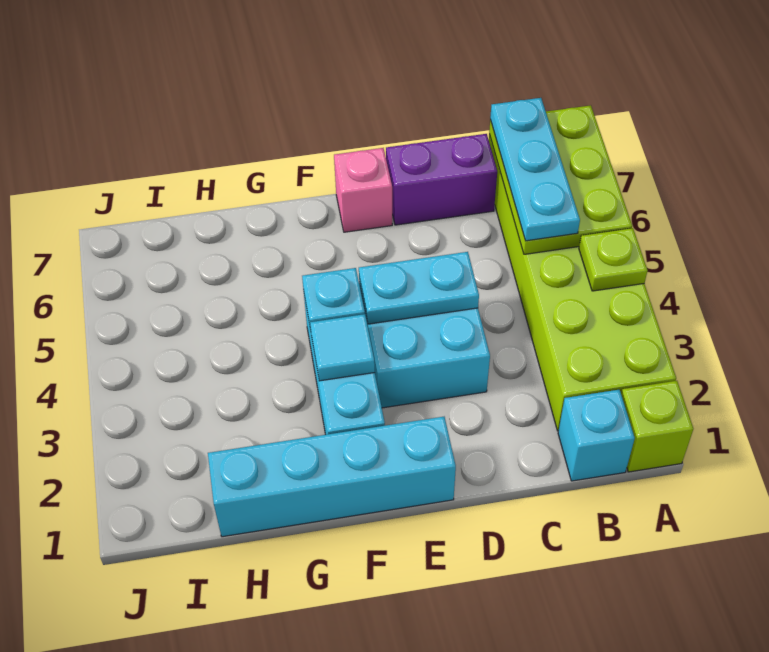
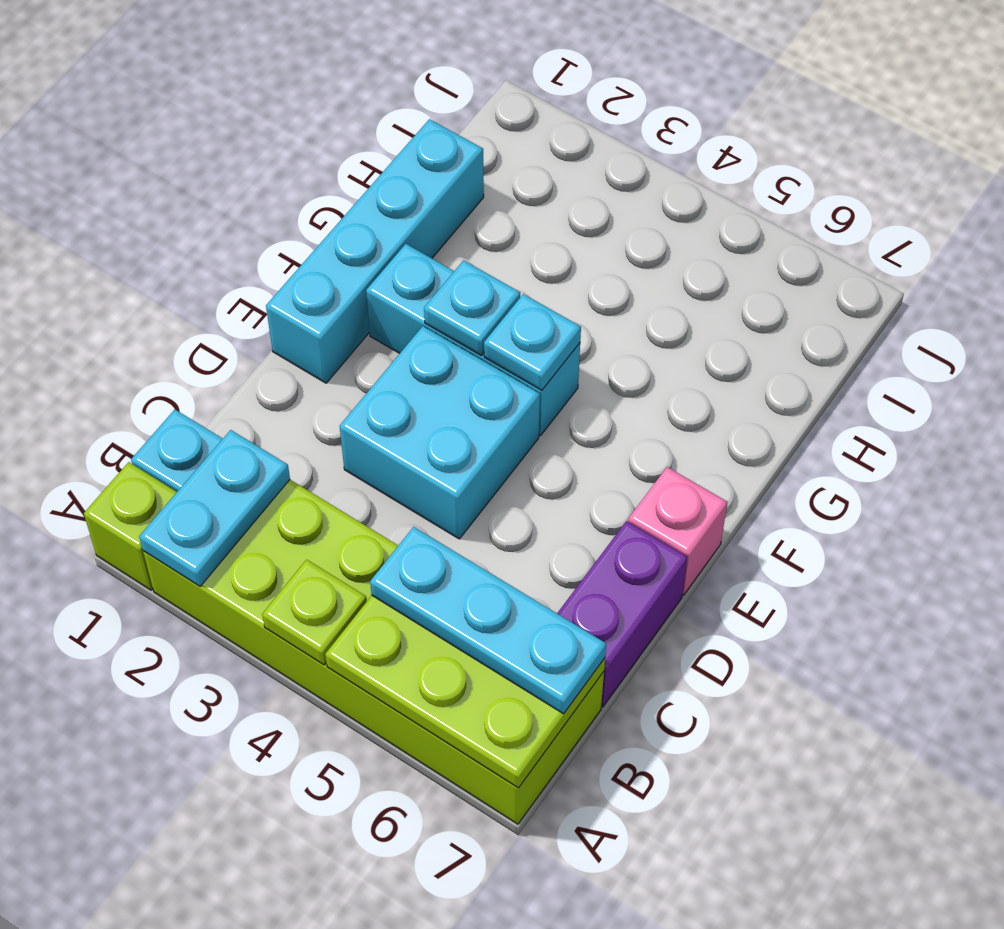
cyan plate D4:E4 level 2 -> cyan plate A2:B2 level 2
cyan tile F3 level 2 -> cyan plate F3 level 2

